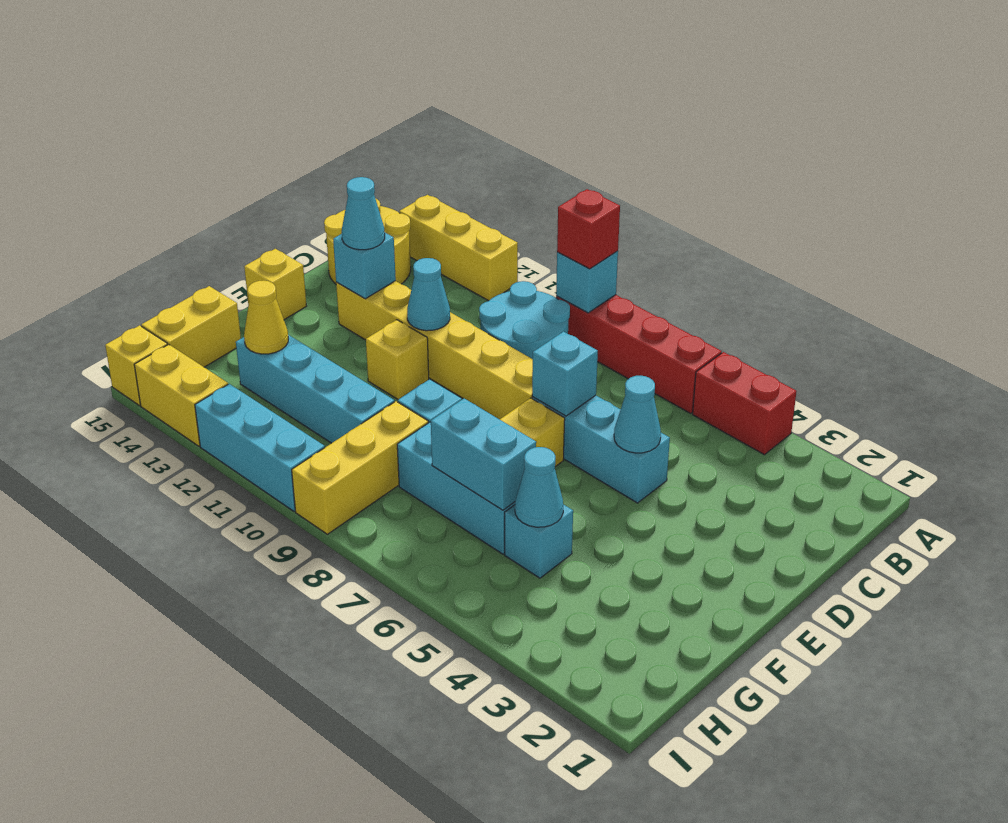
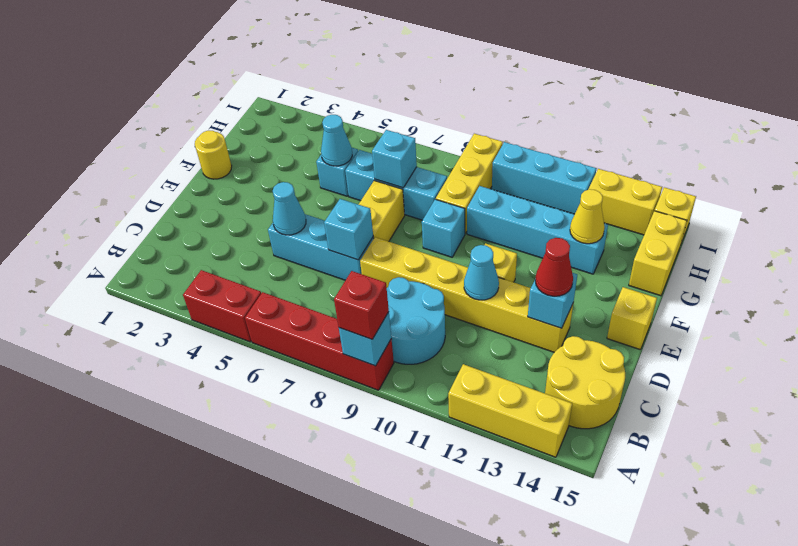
cyan cone D13 level 3 -> red cone D13 level 3
none -> yellow round brick F1 level 1
cyan brick G6:G7 level 2 -> cyan brick G7 level 2

